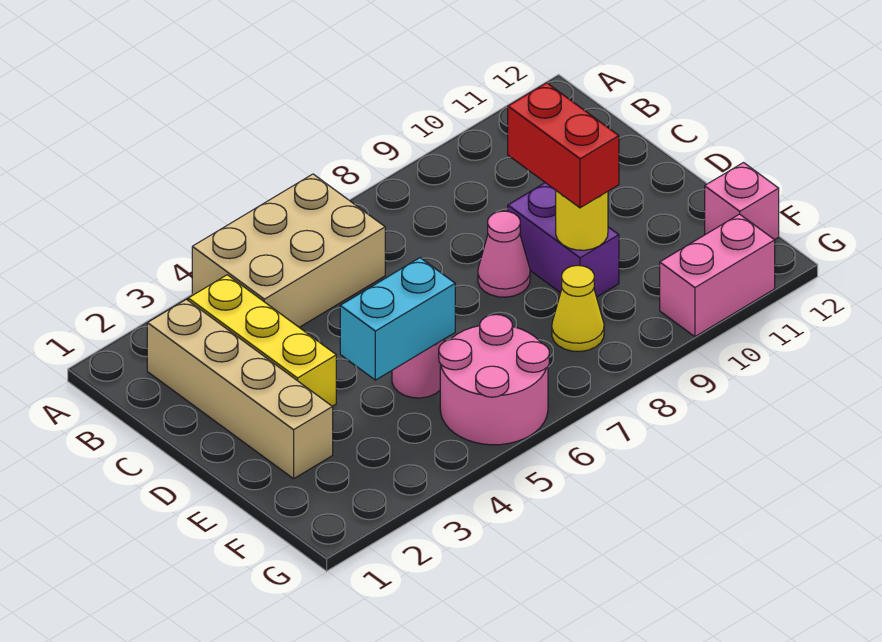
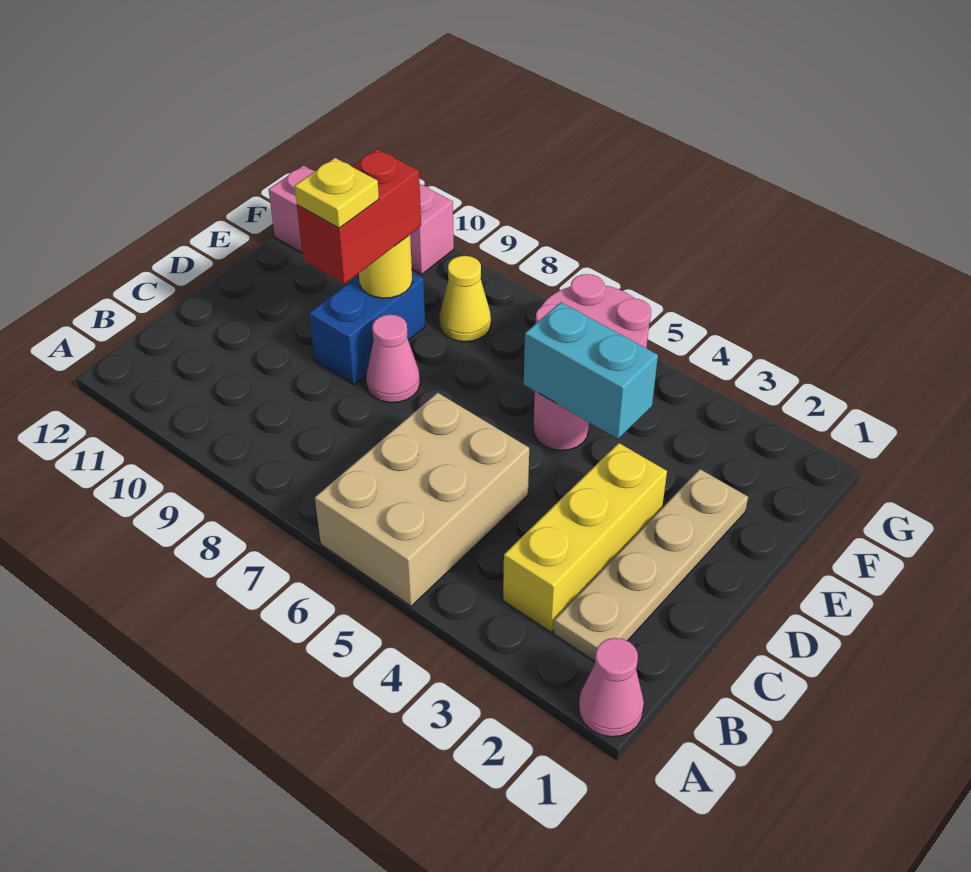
none -> pink cone A1 level 1
tan brick A4:B6 level 1 -> tan brick A5:C6 level 1
tan brick B2:E2 level 1 -> tan plate B2:E2 level 1
purple brick D9:E9 level 1 -> blue brick D9:E9 level 1
none -> yellow plate D9 level 4

